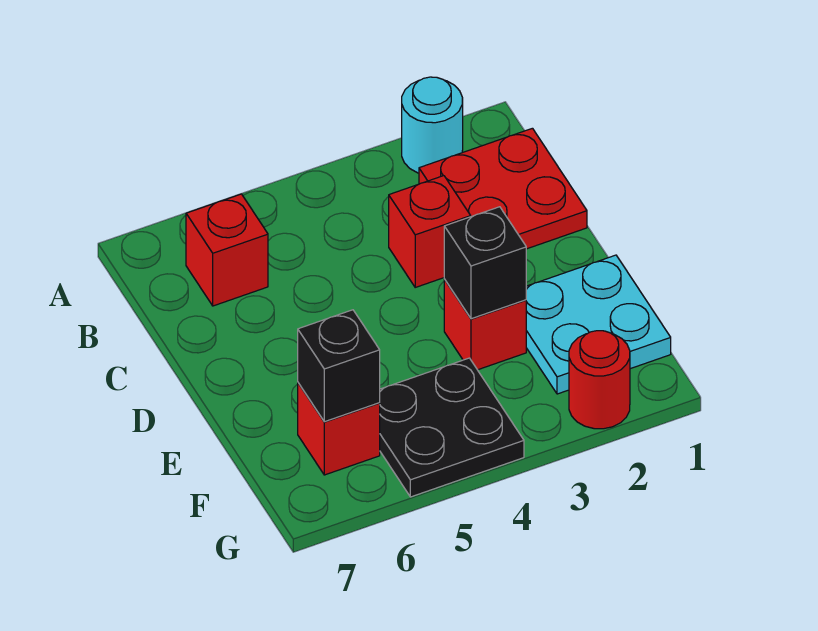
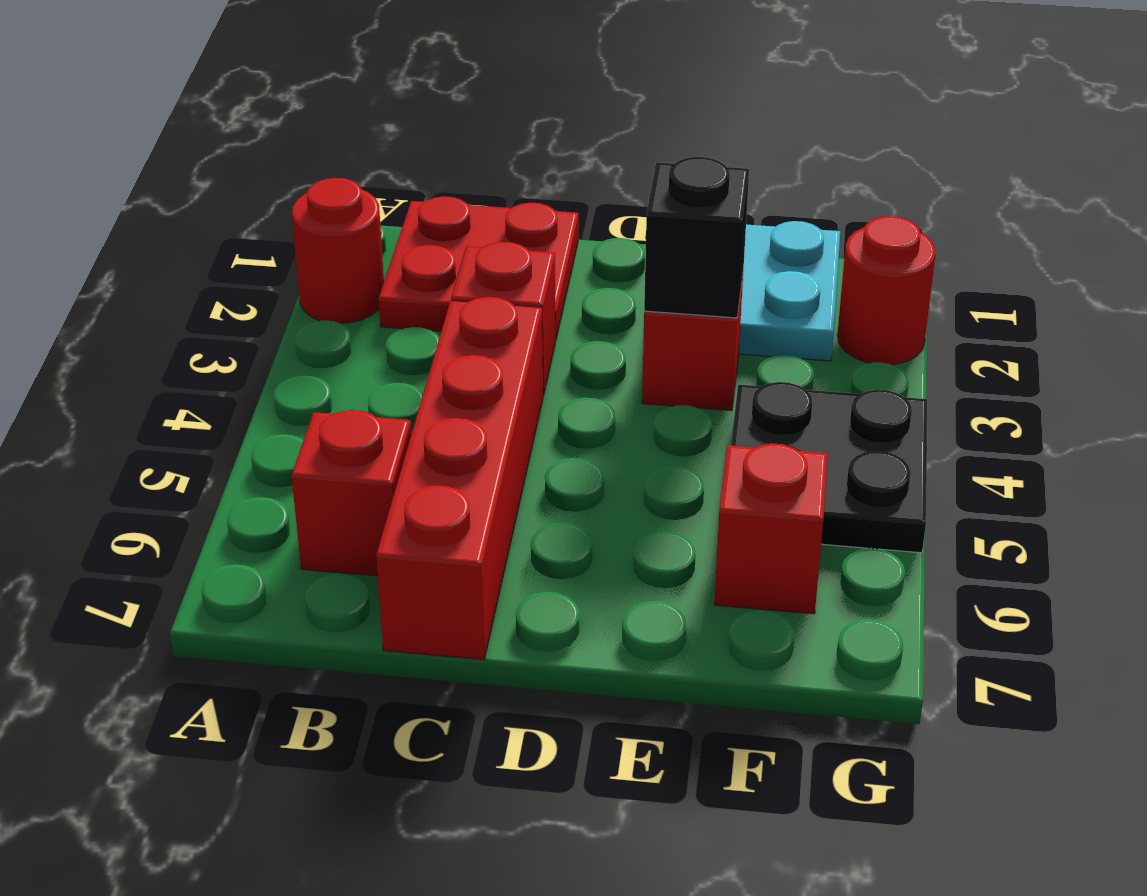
cyan round brick A2 level 1 -> red round brick A2 level 1
none -> red brick C4:C7 level 1
black brick F6 level 2 -> none

